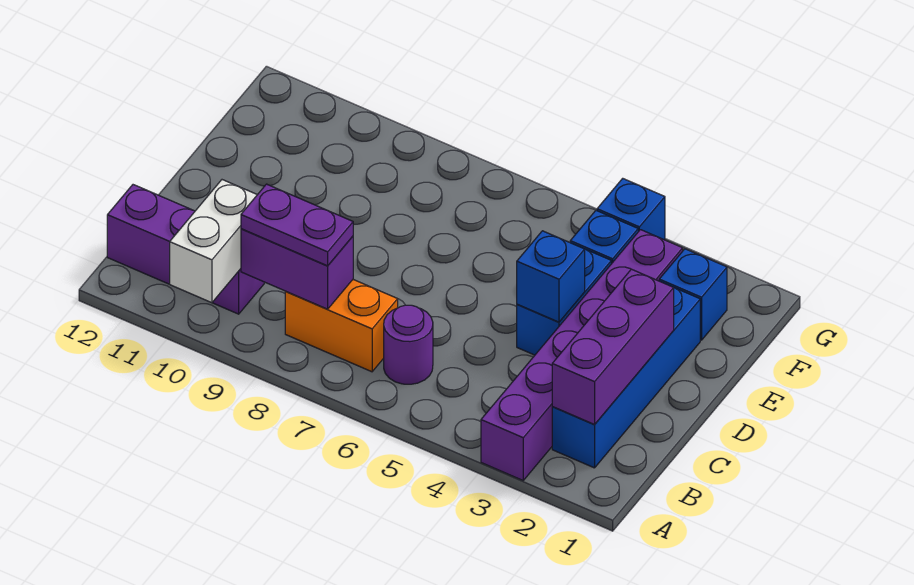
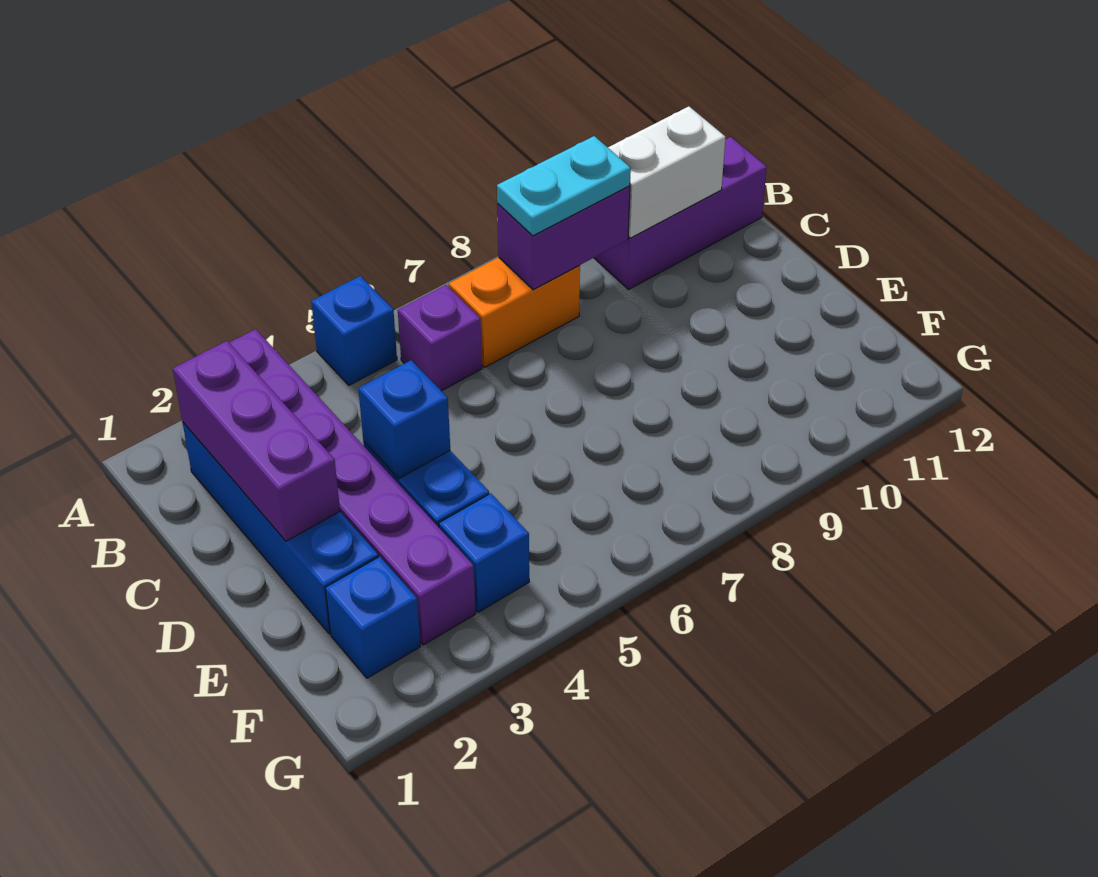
white brick A10:B10 level 2 -> white brick B10:B11 level 2
purple round brick B6 level 1 -> purple brick B6 level 1
purple plate B8:B9 level 3 -> cyan plate B8:B9 level 3
blue brick G4 level 1 -> blue brick A5 level 1

